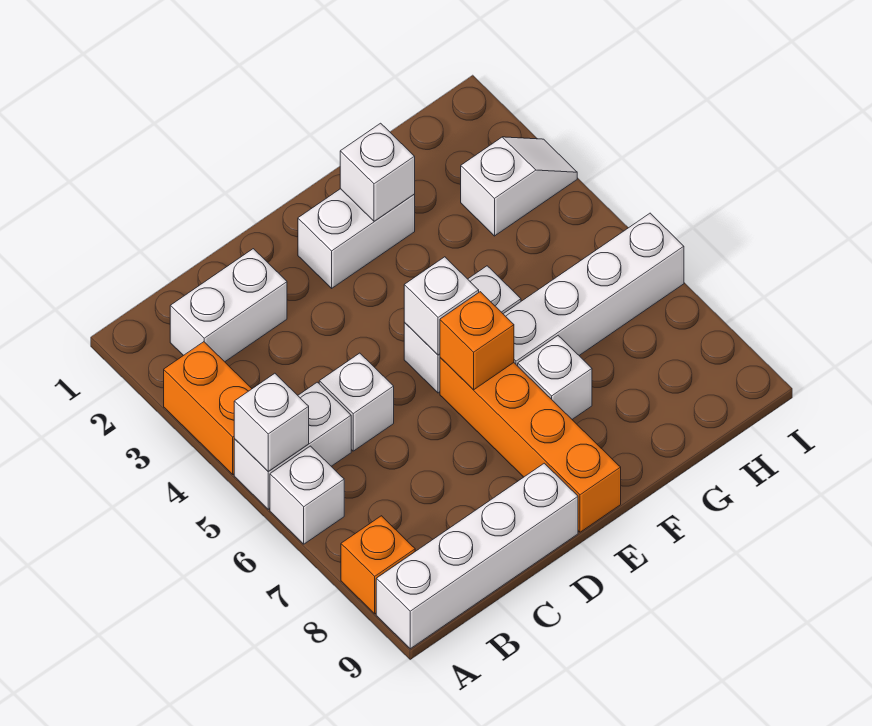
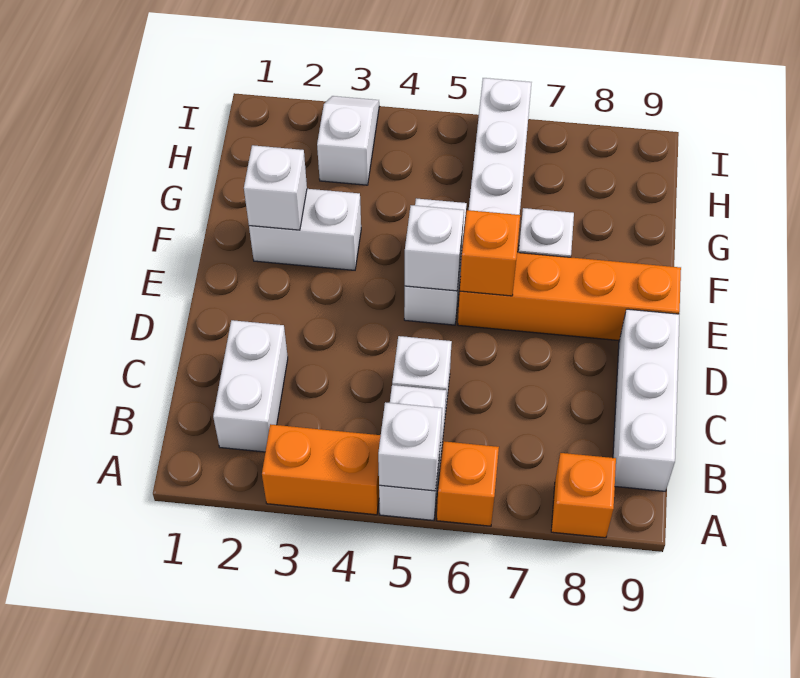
white brick A6 level 1 -> orange brick A6 level 1
white brick A9:D9 level 1 -> white brick B9:D9 level 1
white brick E2:F2 level 1 -> white brick F2:F3 level 1

